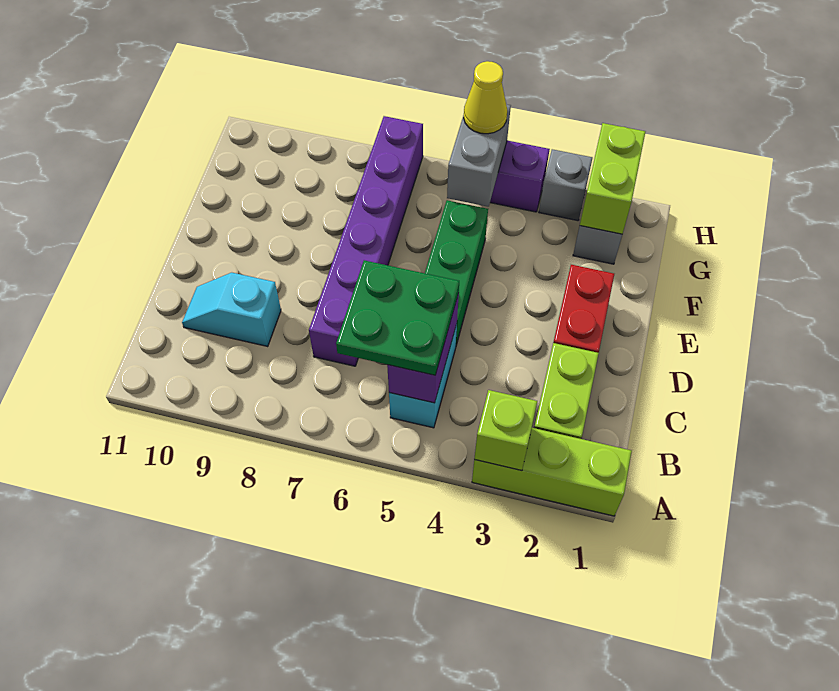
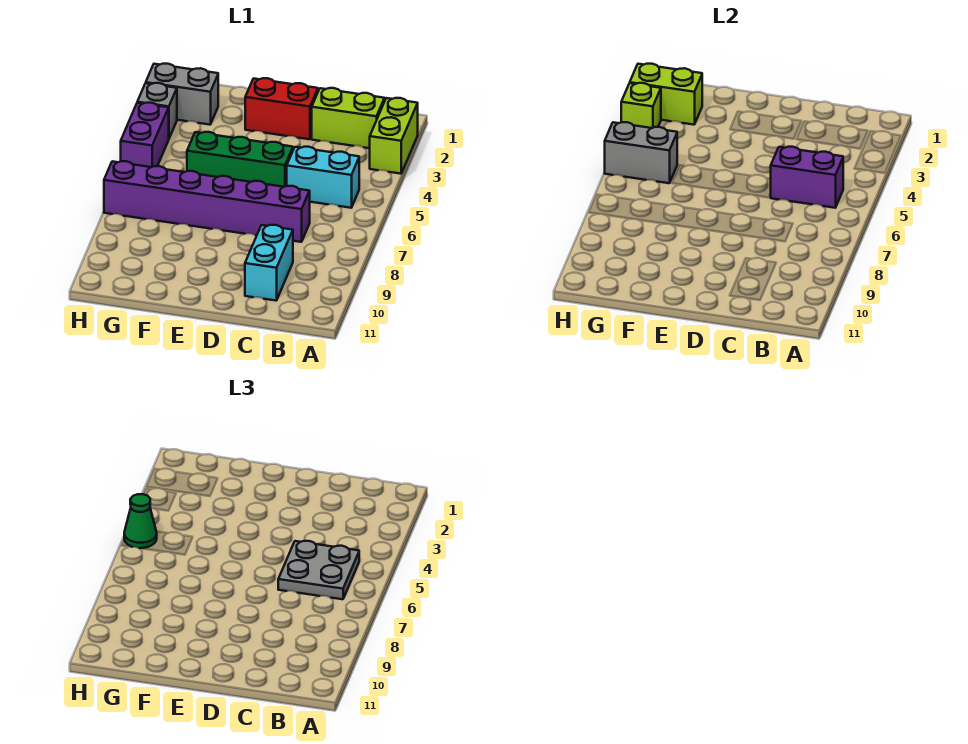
lime brick A1:A3 level 1 -> lime brick A2:A3 level 1
lime brick A3 level 2 -> lime brick H3 level 2
green plate B5:C6 level 3 -> grey plate B5:C6 level 3
cyan slope C9:C10 level 1 top 9 -> cyan brick C9:C10 level 1
yellow cone H5 level 3 -> green cone H5 level 3

